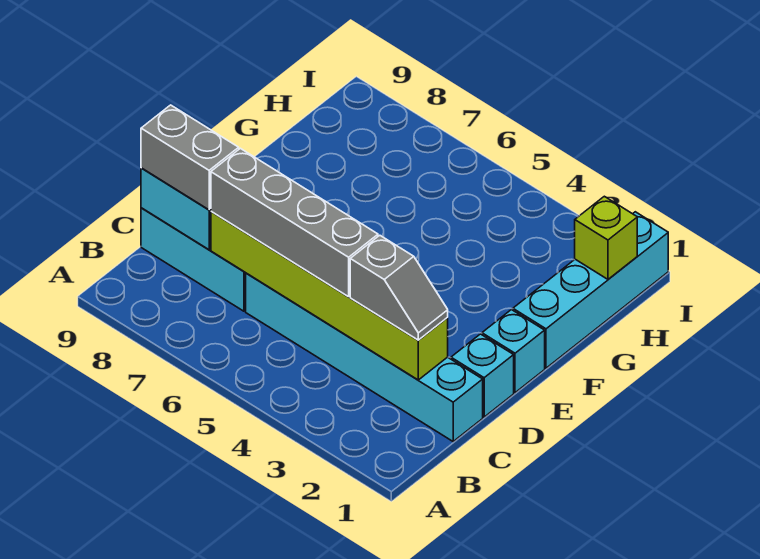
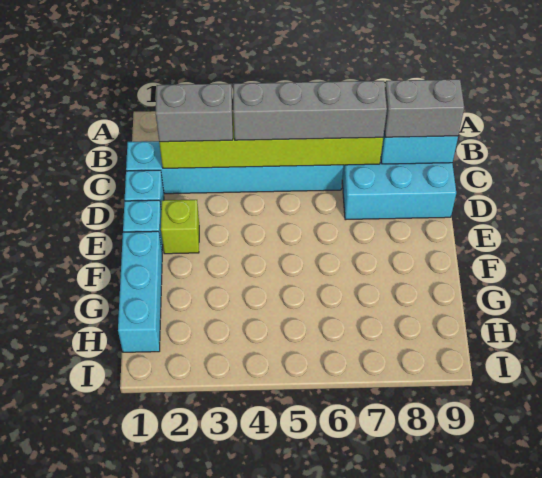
grey slope C2:C3 level 3 top 3 -> grey brick C2:C3 level 3
cyan brick F1:I1 level 1 -> cyan brick F1:H1 level 1
lime brick H1 level 2 -> lime brick E2 level 1

